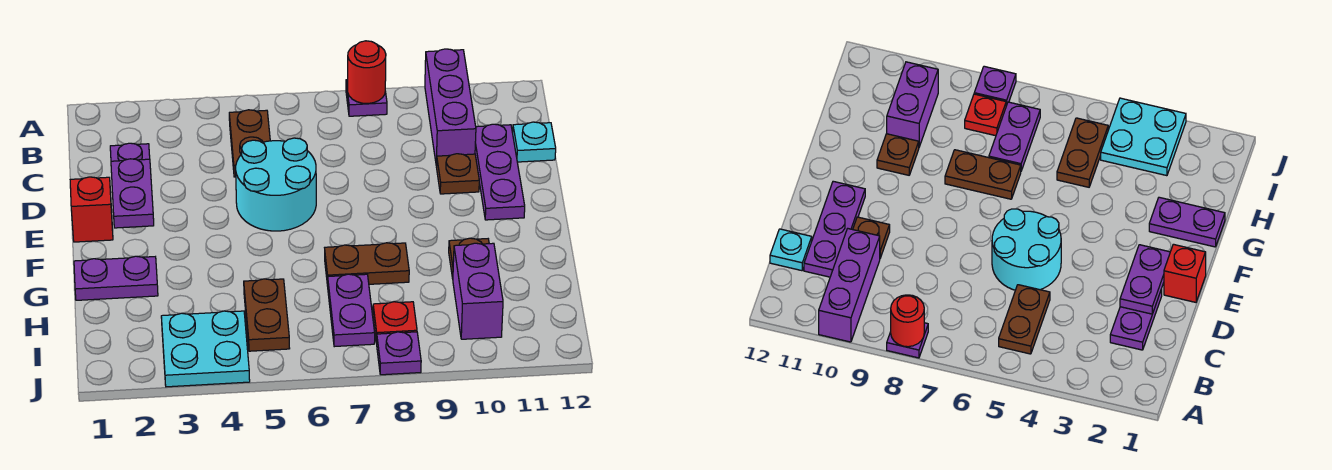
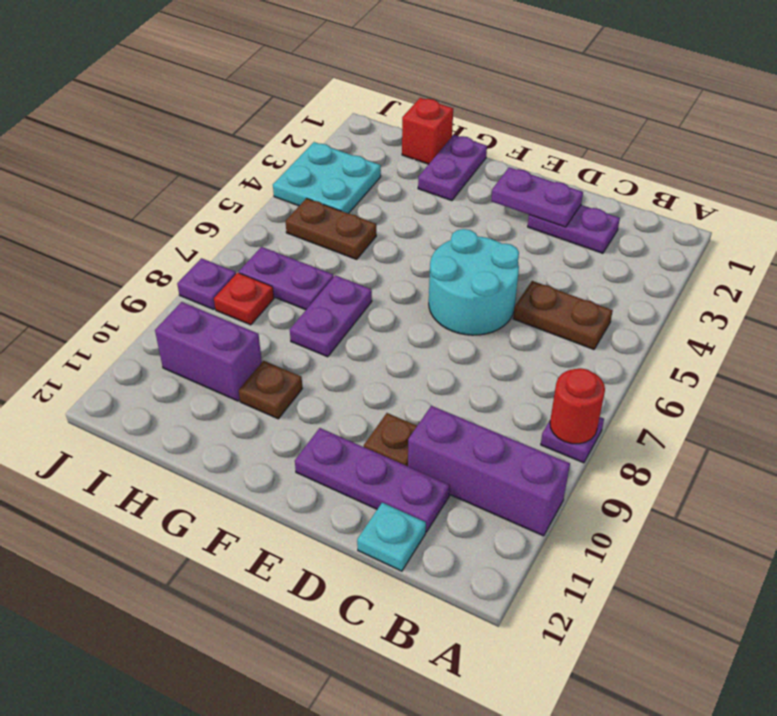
red brick E1 level 1 -> red brick H1 level 1
brown plate G7:G8 level 1 -> purple plate G7:G8 level 1

